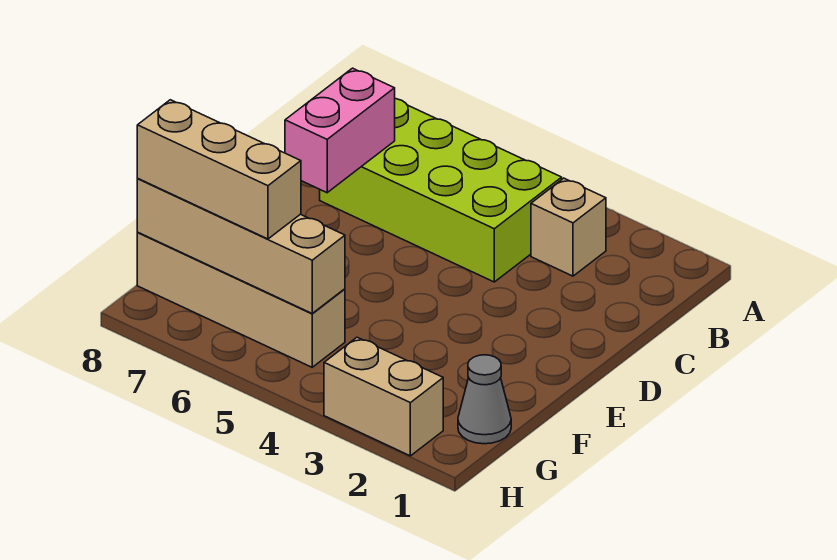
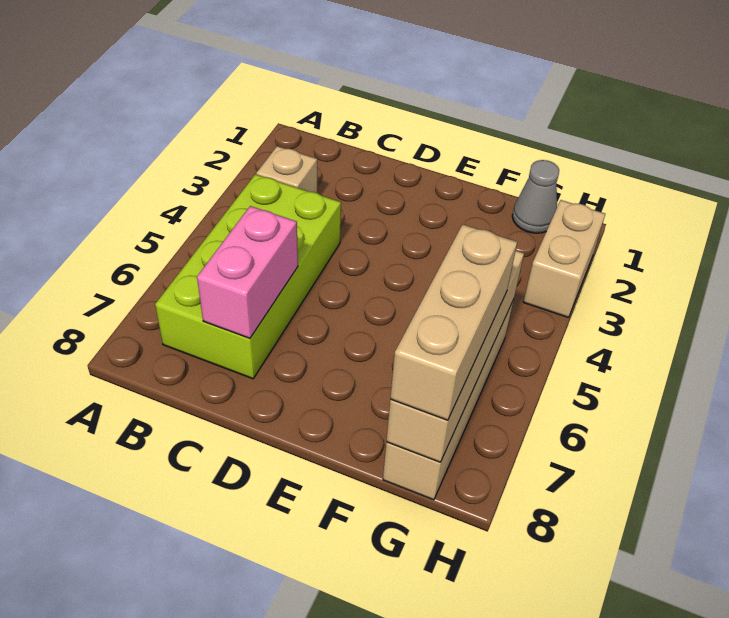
pink brick C7:D7 level 2 -> pink brick C6:C7 level 2

